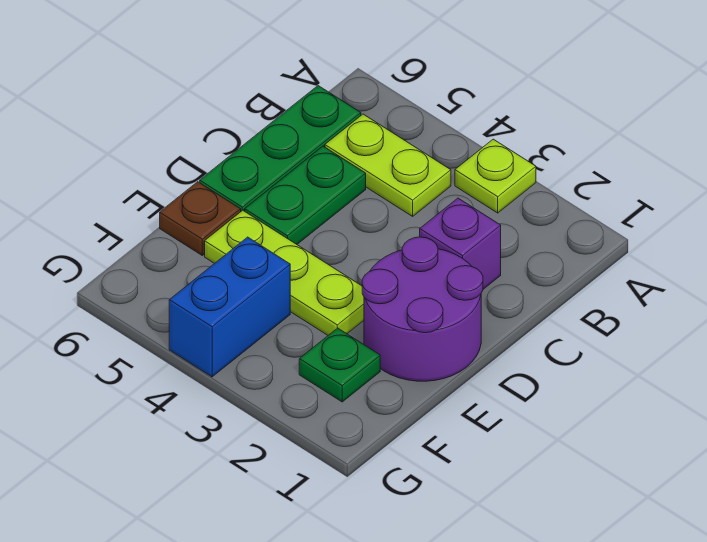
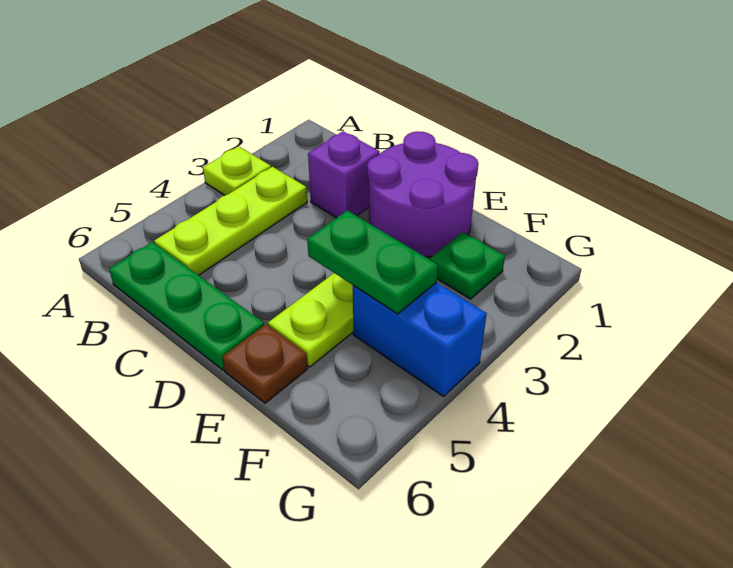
lime plate B4:B5 level 1 -> lime plate B3:B5 level 1
green plate C5:D5 level 1 -> green plate E4:F4 level 2

